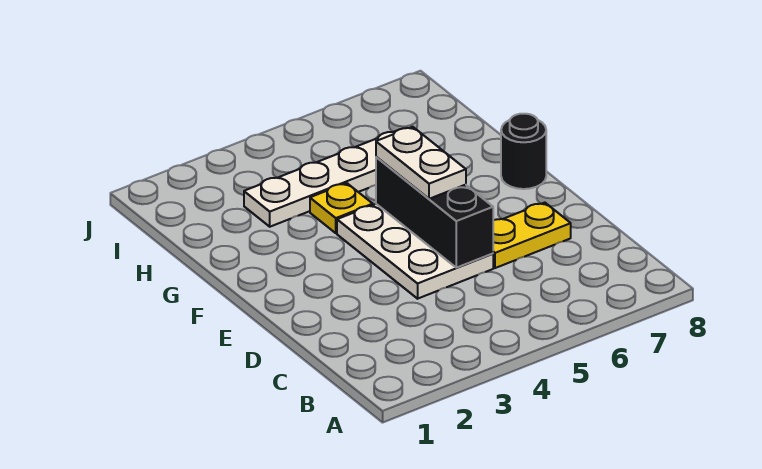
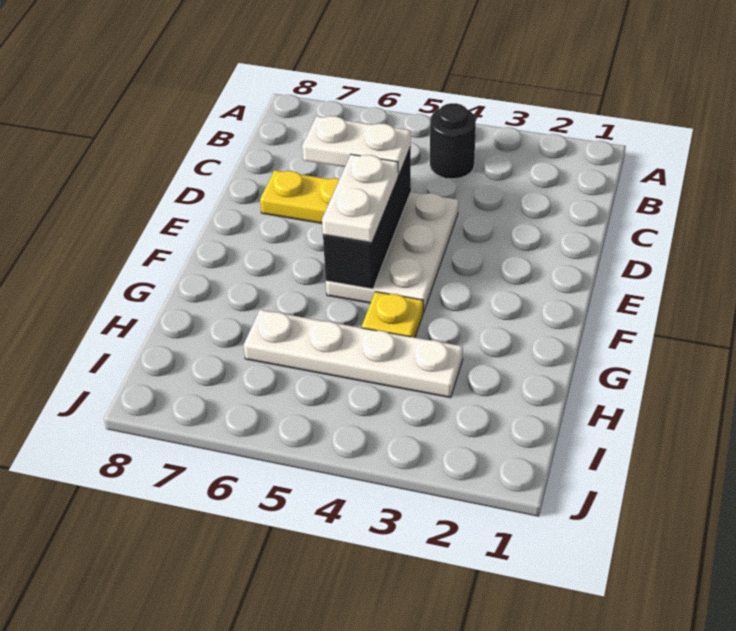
none -> white plate D5:D6 level 3
black round brick F8 level 1 -> black round brick B4 level 1

